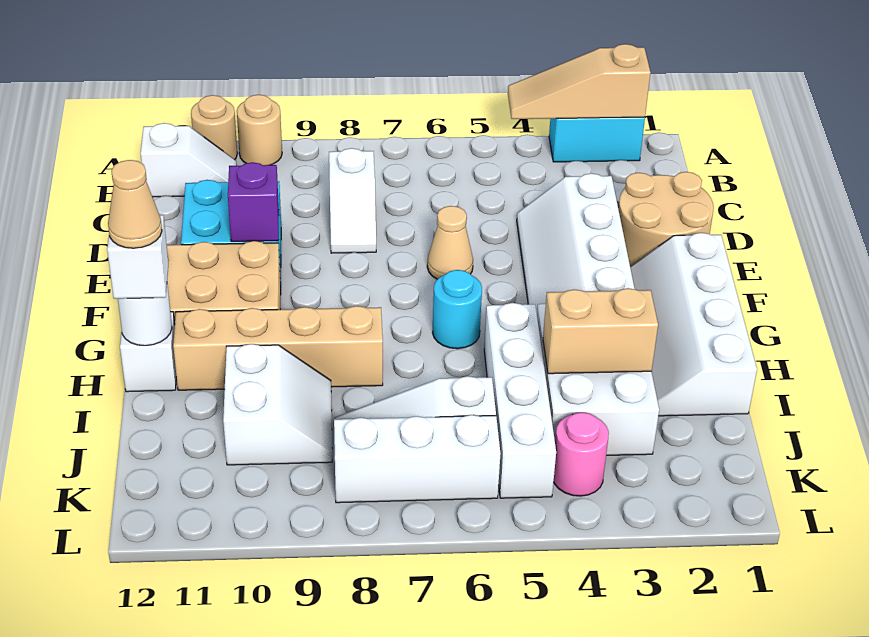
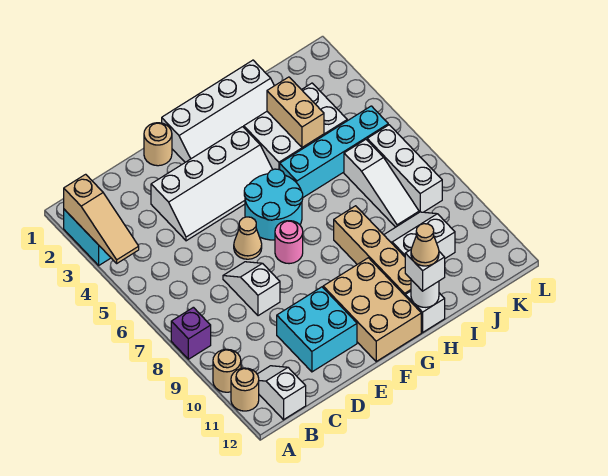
white slope C8:D8 level 1 top C -> white slope D7:D8 level 1 top 8
tan round brick D1:E2 level 1 -> tan round brick E1 level 1
purple brick E10 level 2 -> purple brick A8 level 1
cyan round brick G6 level 1 -> cyan round brick F5:G6 level 1
white brick H5:K5 level 1 -> cyan brick H5:K5 level 1
pink round brick K4 level 1 -> pink round brick F7 level 1

